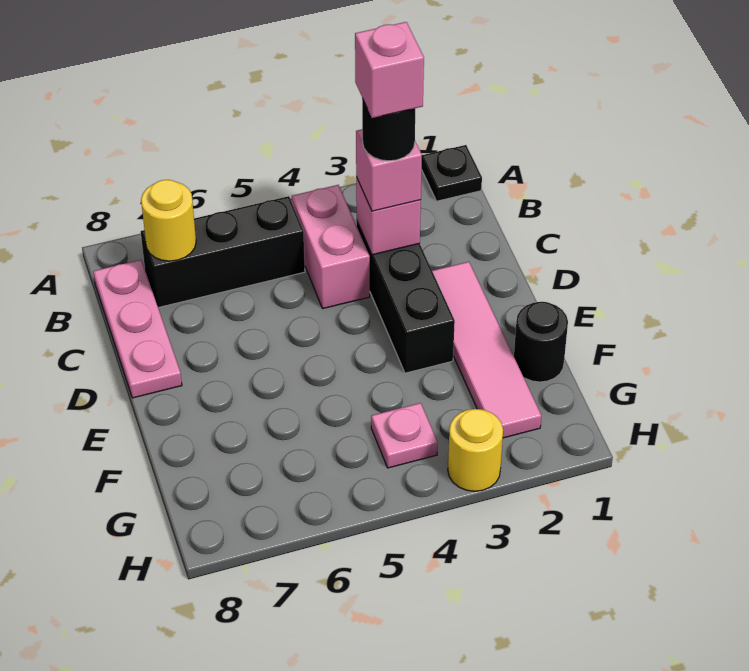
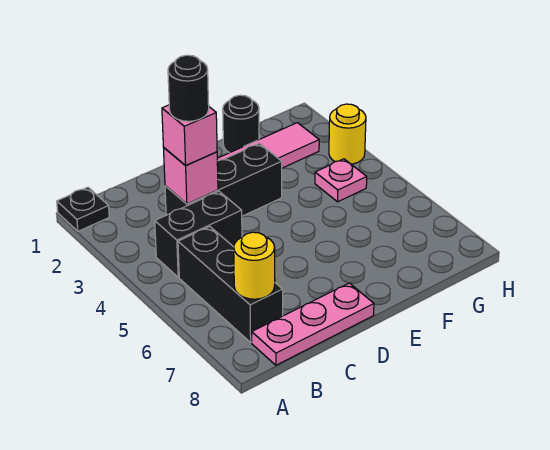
pink brick B4:C4 level 1 -> black brick B4:C4 level 1
pink brick C3 level 5 -> none

